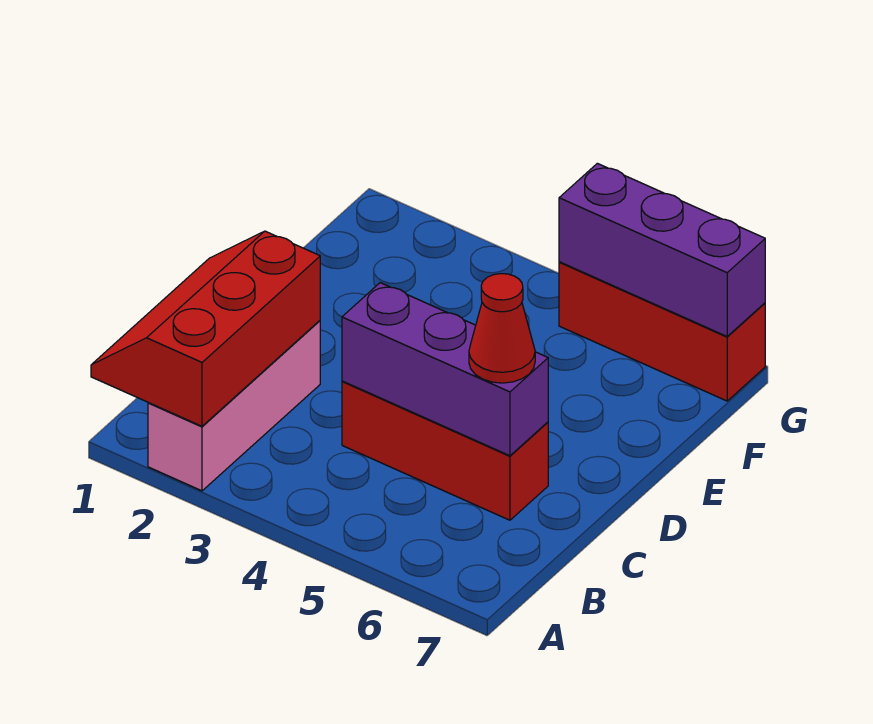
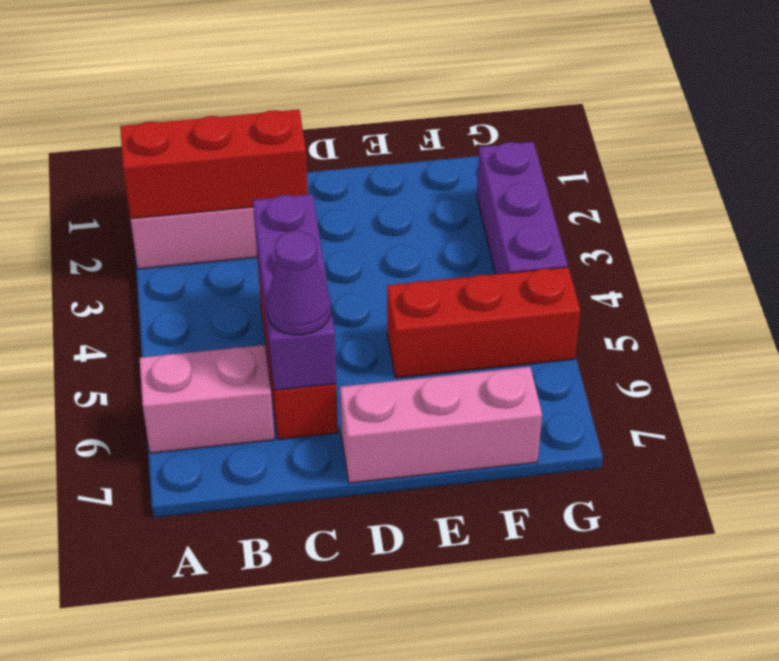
none -> pink brick A6:B6 level 1
red cone C6 level 3 -> purple cone C6 level 3
none -> pink brick D7:F7 level 1
red brick G5:G7 level 1 -> red brick E5:G5 level 1
purple brick G5:G7 level 2 -> purple brick G2:G4 level 1

